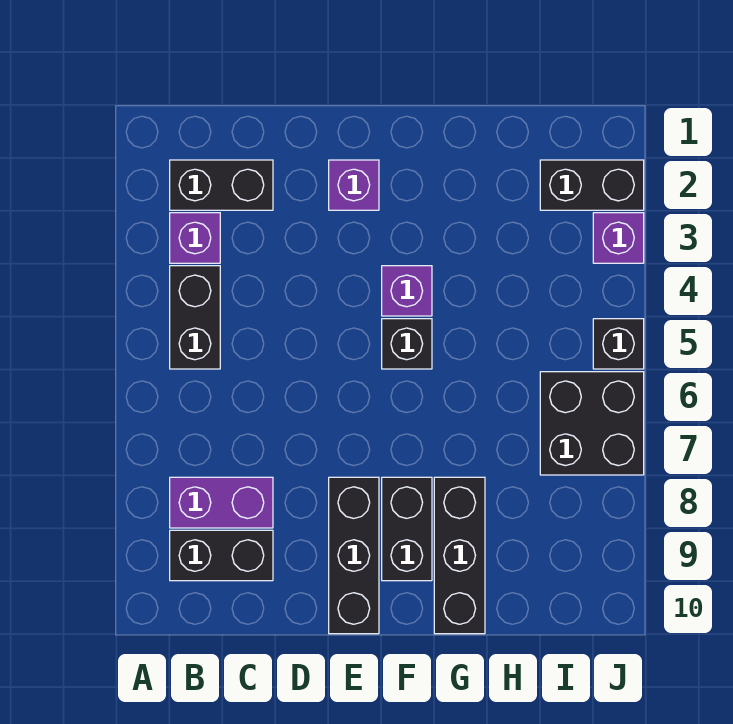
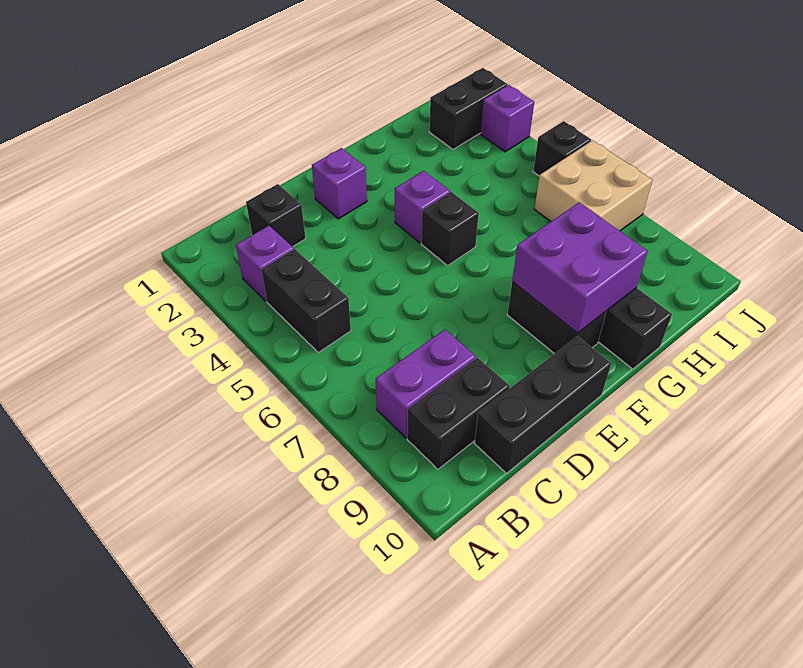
black brick B2:C2 level 1 -> black brick C2 level 1
black brick E8:E10 level 1 -> black brick C10:E10 level 1
none -> purple brick F8:G9 level 2
black brick I6:J7 level 1 -> tan brick I6:J7 level 1

